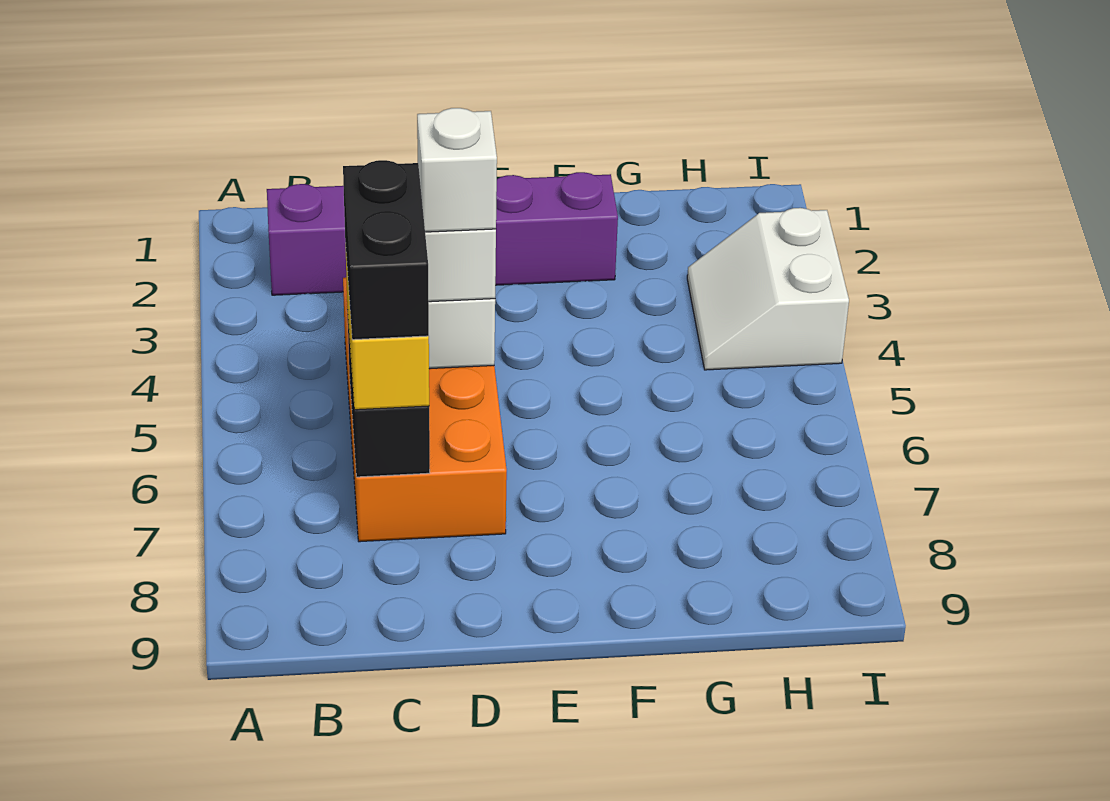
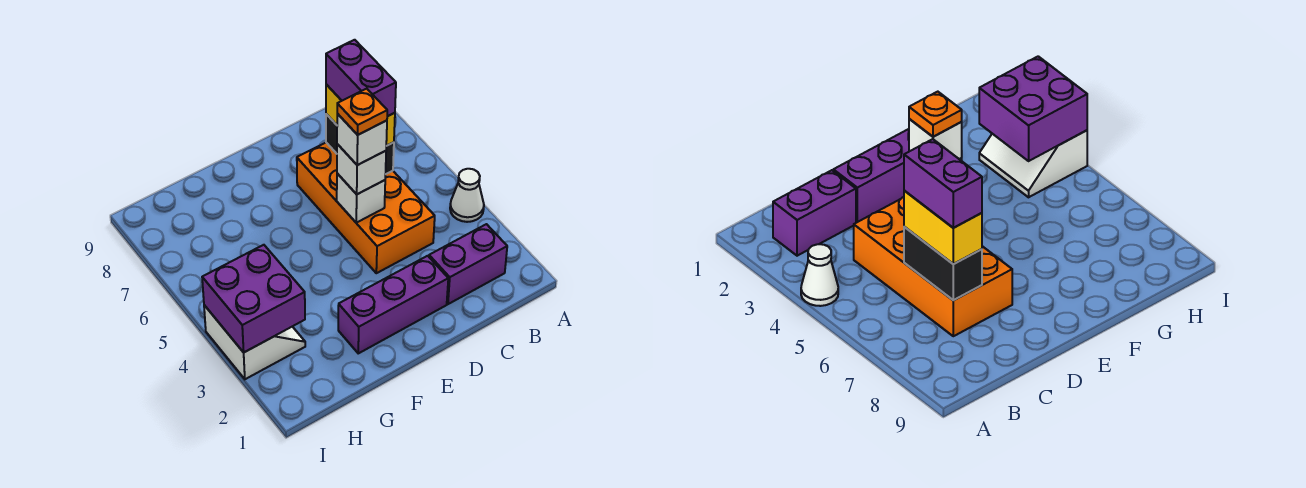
none -> white cone A4 level 1
black brick C6:C7 level 4 -> purple brick C6:C7 level 4
none -> orange plate D5 level 5
none -> purple brick H3:I4 level 2

